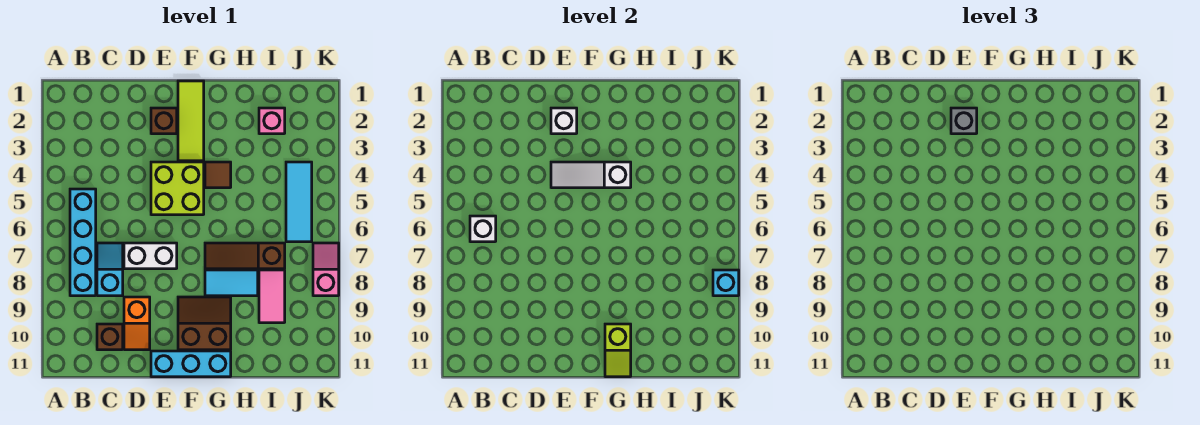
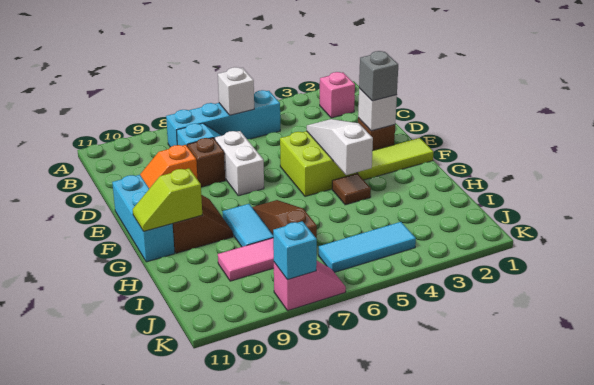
brown brick C10 level 1 -> brown brick D8 level 1
pink brick I2 level 1 -> pink brick B2 level 1

